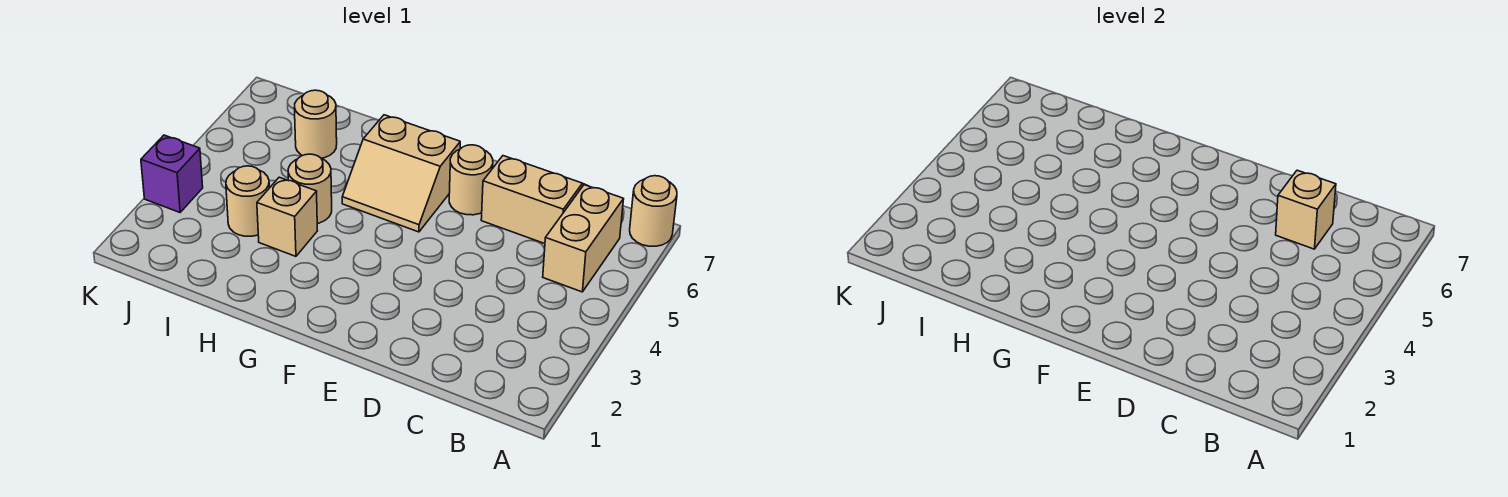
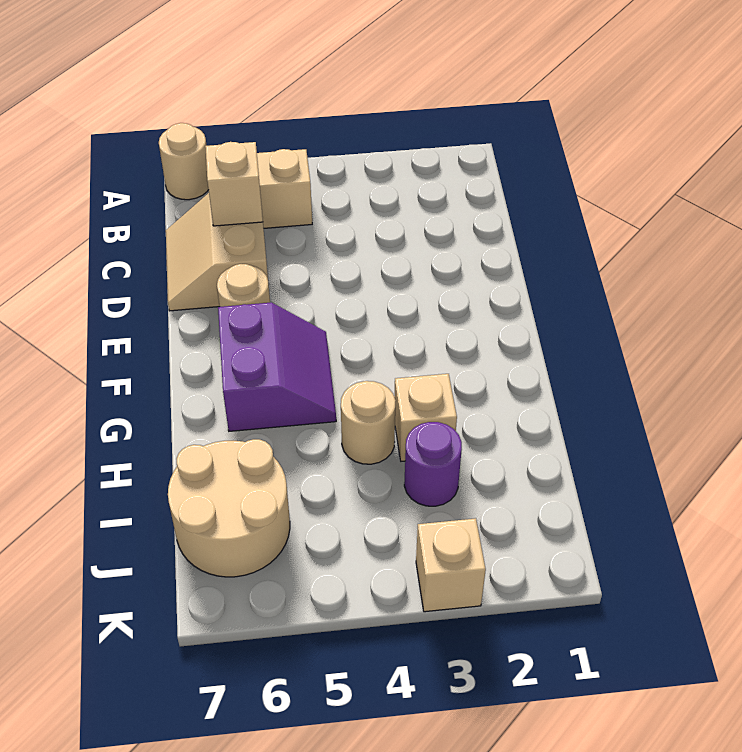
tan slope F5:G6 level 1 top 6 -> purple slope F5:G6 level 1 top 6
tan round brick I3 level 1 -> purple round brick I3 level 1
tan round brick I6 level 1 -> tan round brick I6:J7 level 1
purple brick K3 level 1 -> tan brick K3 level 1

